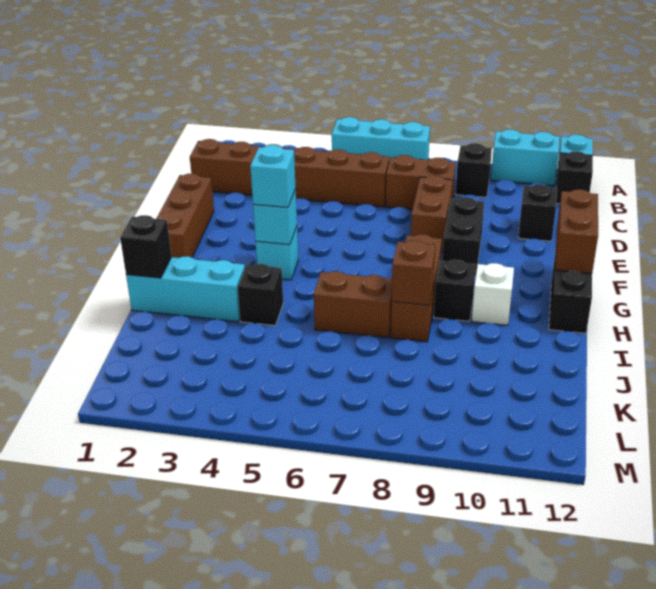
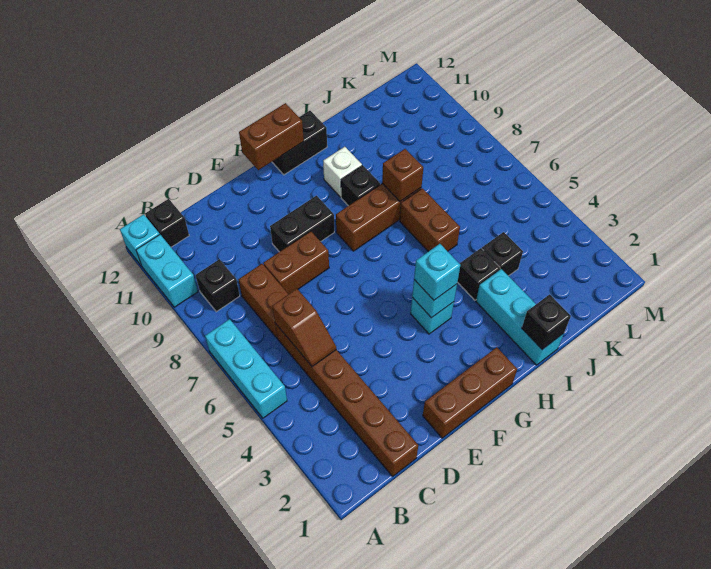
none -> brown slope C5:C6 level 2 top 6
black brick D11 level 1 -> black brick J4 level 1

